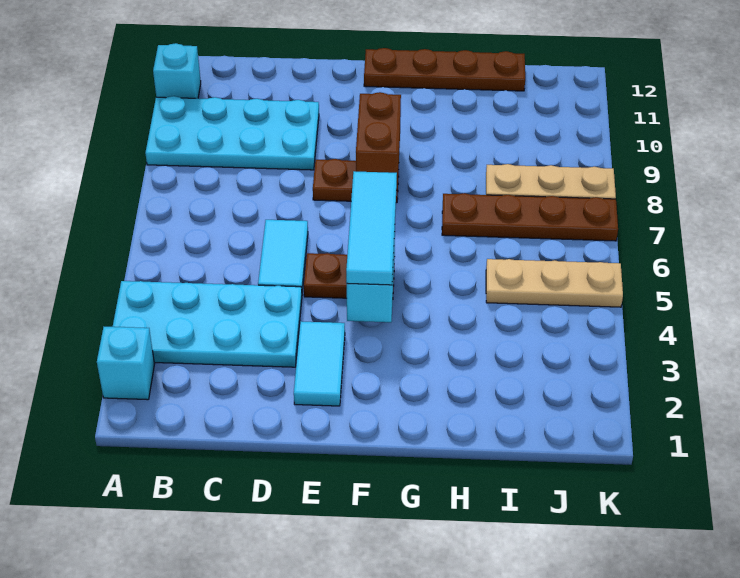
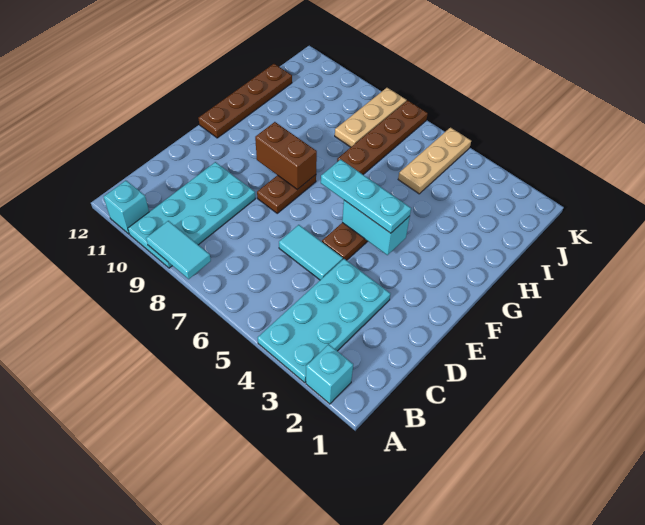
cyan tile E2:E3 level 1 -> cyan tile A8:A9 level 2
cyan tile F4:F6 level 3 -> cyan plate F4:F6 level 3

